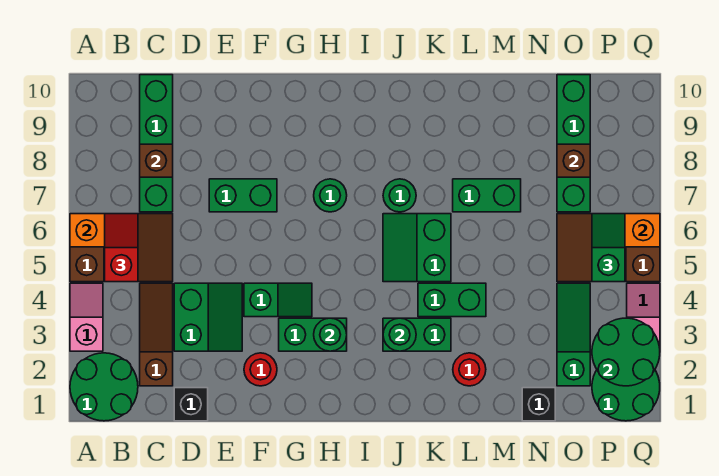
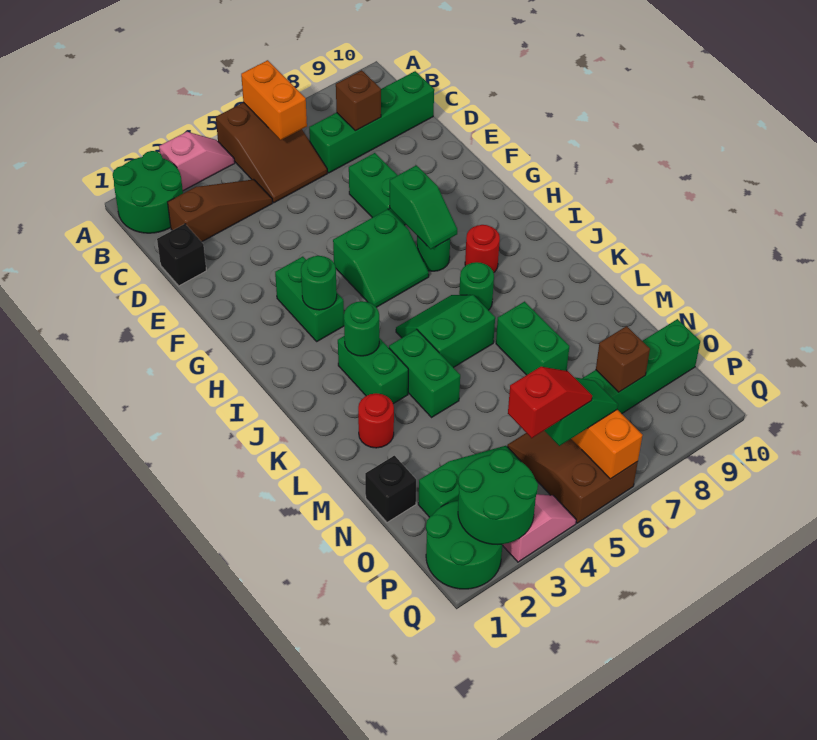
red slope B5:B6 level 3 top 5 -> red slope P4:P5 level 4 top 4
green slope D3:E4 level 1 top D -> green slope G5:H6 level 1 top G
red round brick F2 level 1 -> red round brick I8 level 1
green slope F4:G4 level 1 top F -> green slope G7:H7 level 2 top G

